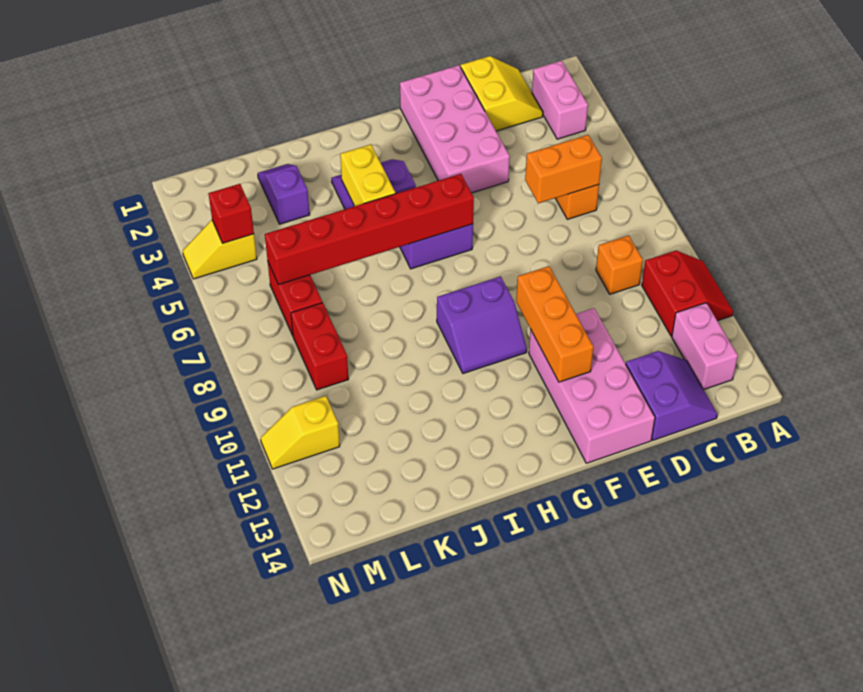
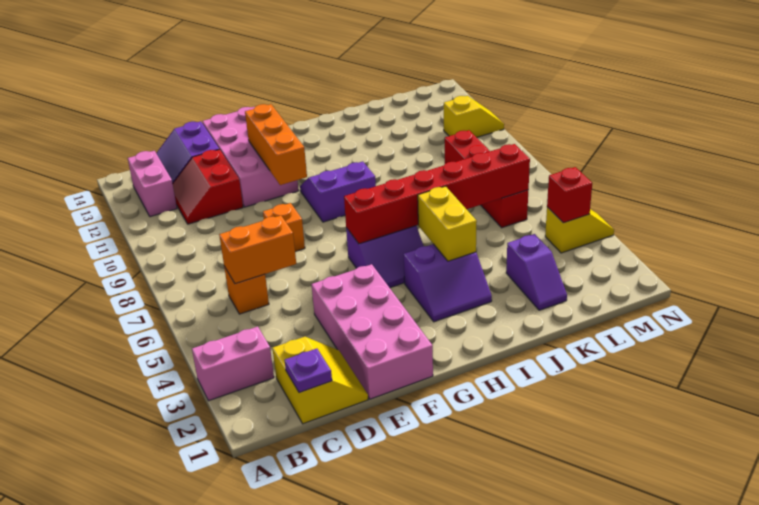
red slope A10:B11 level 1 top B -> red slope C11:D12 level 1 top D
pink brick B2:B3 level 1 -> pink brick A3:B3 level 1
yellow slope C1:D2 level 1 top D -> yellow slope C1:D2 level 1 top C
none -> purple plate C1 level 2
orange brick C9 level 1 -> orange brick E8 level 1

